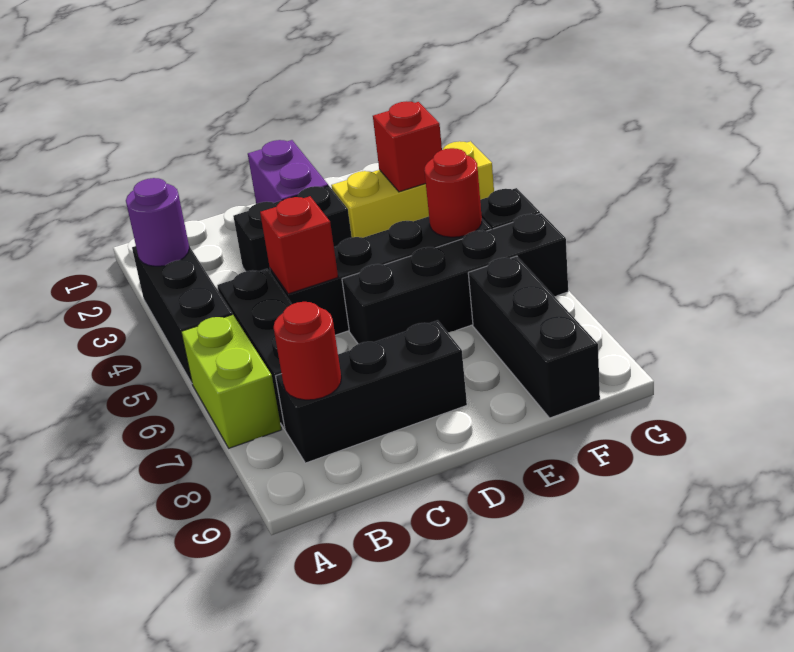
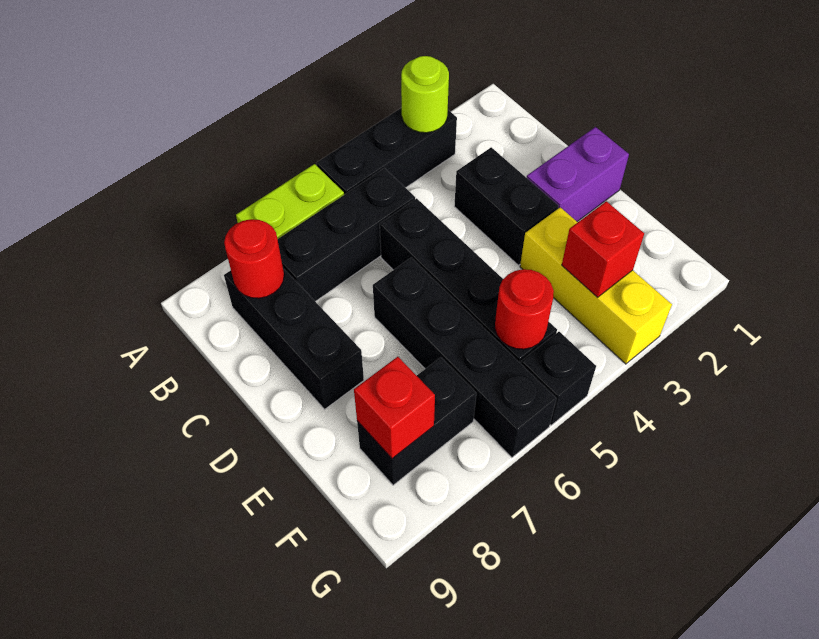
purple round brick A3 level 2 -> lime round brick A3 level 2
red brick C5 level 2 -> red brick F8 level 2
black brick F7:F9 level 1 -> black brick F7:F8 level 1

